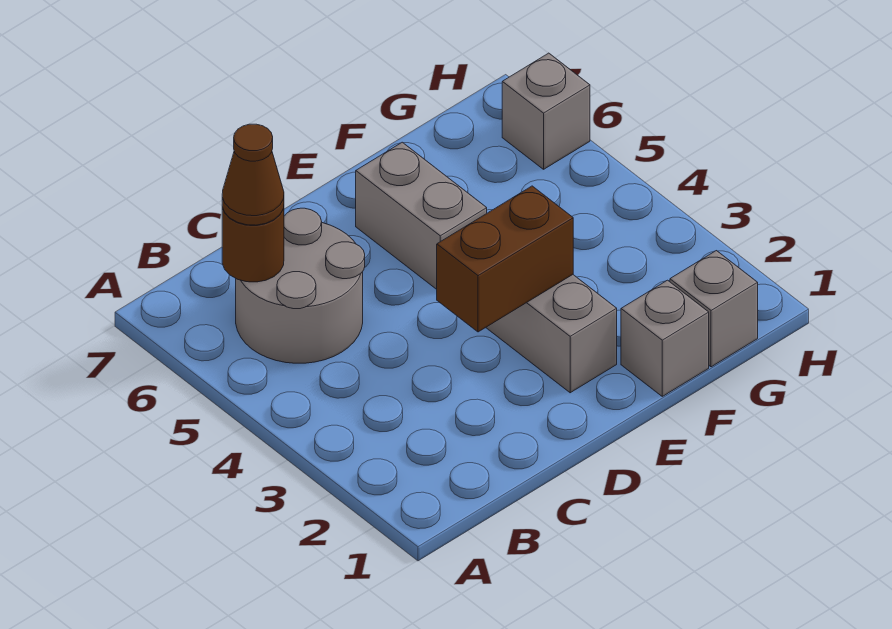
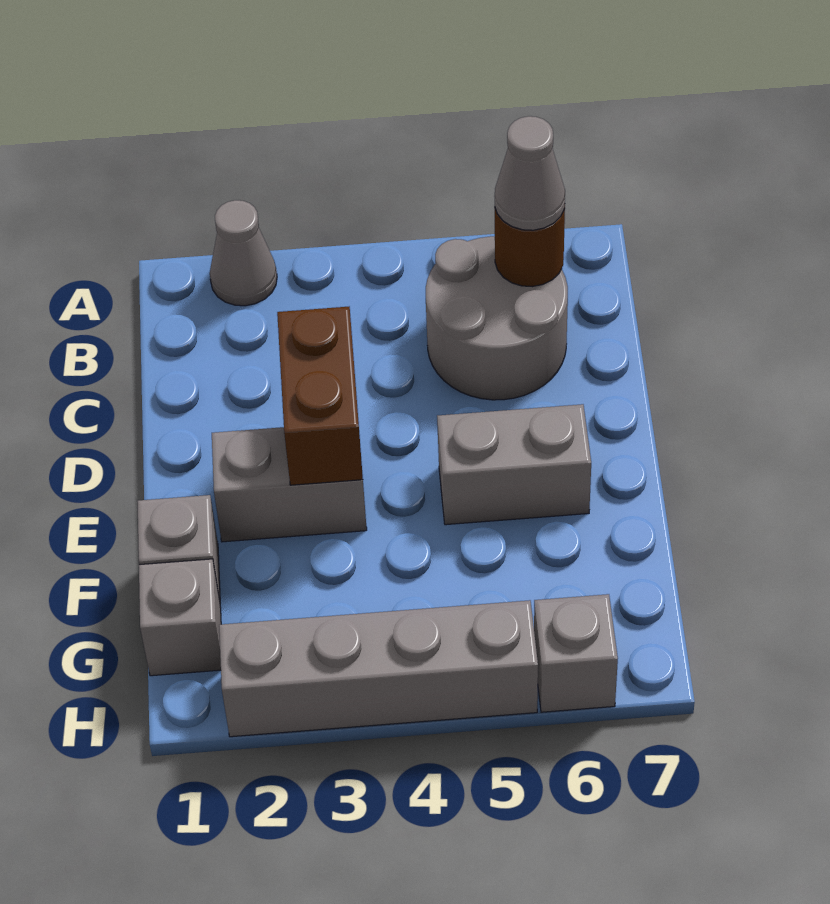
none -> grey cone A2 level 1
brown cone B6 level 3 -> grey cone B6 level 3
none -> grey brick H2:H5 level 1

